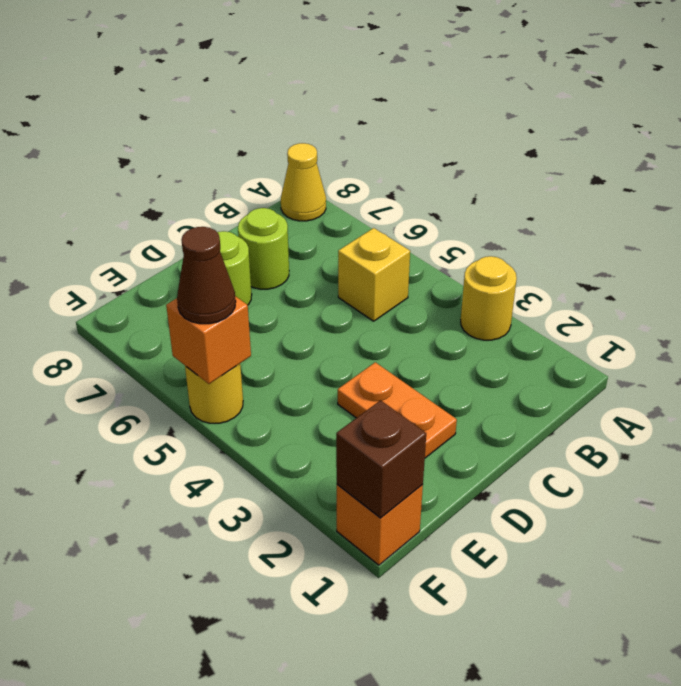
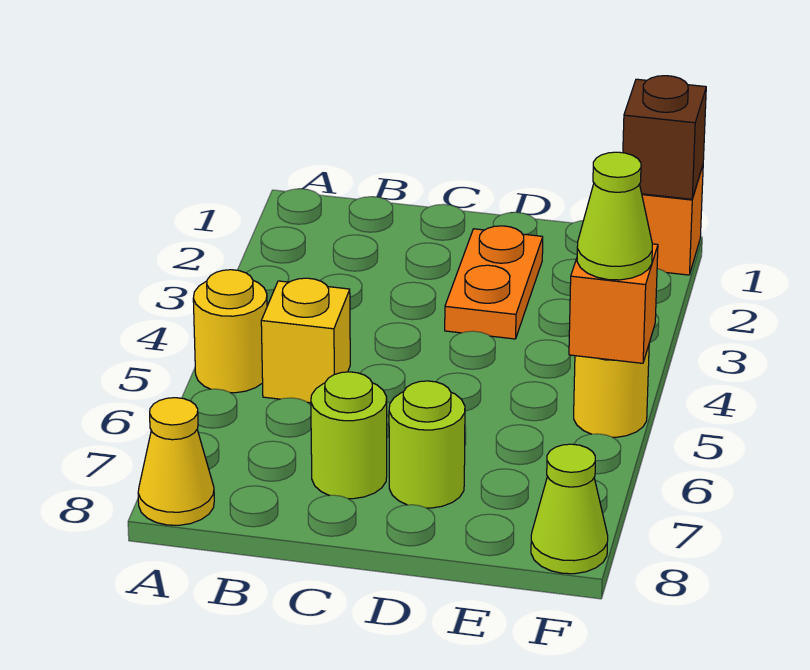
yellow round brick A3 level 1 -> yellow round brick A5 level 1
brown cone F5 level 3 -> lime cone F5 level 3
none -> lime cone F8 level 1

